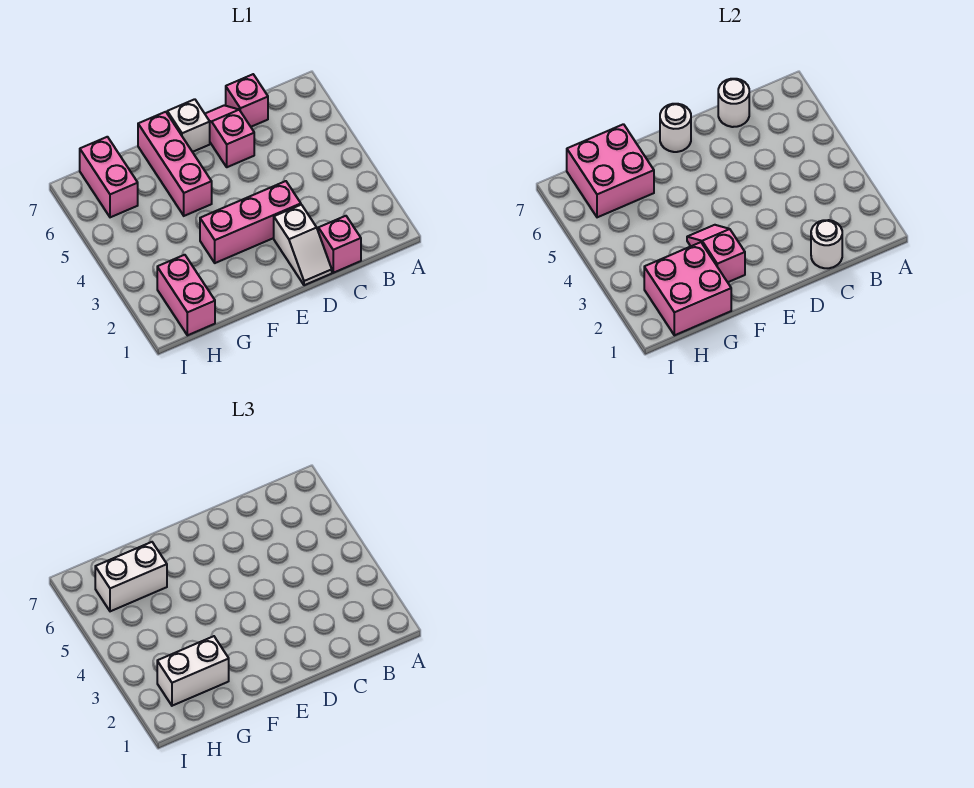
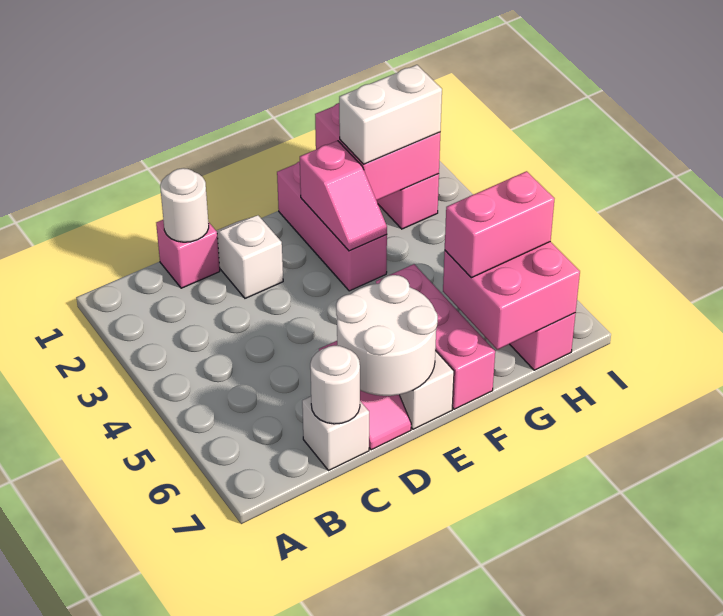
pink brick C7 level 1 -> white brick C7 level 1
pink brick D3:F3 level 1 -> pink brick F1:F3 level 1
white round brick E7 level 2 -> white round brick D6:E7 level 2
white brick G6:H6 level 3 -> pink brick G6:H6 level 3

